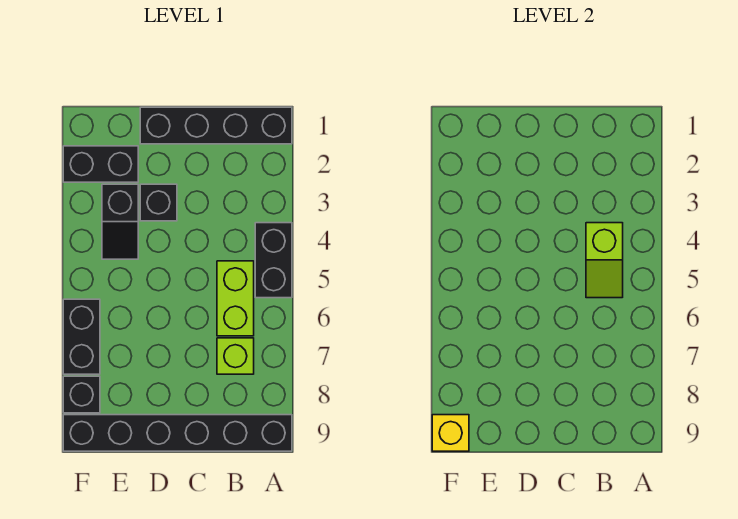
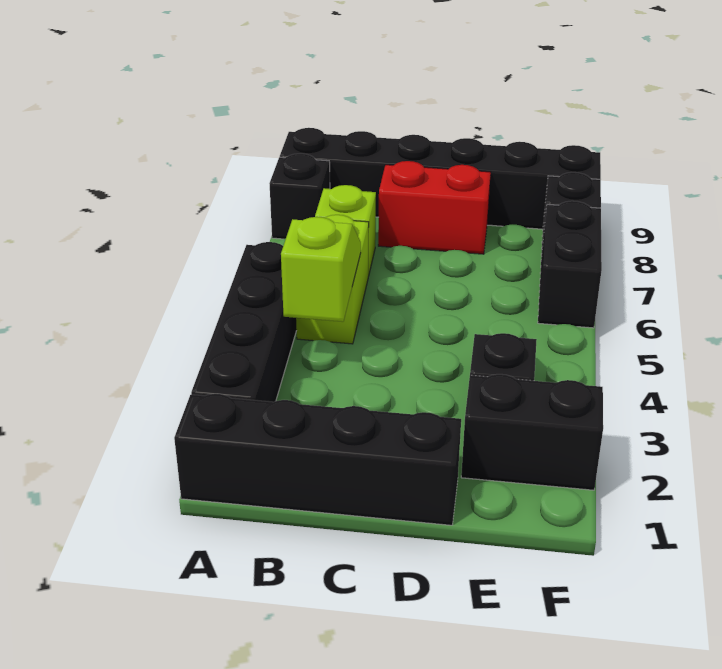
black brick A4:A5 level 1 -> black brick A2:A5 level 1
none -> red brick C8:D8 level 1
black brick D3 level 1 -> black brick A8 level 1
yellow brick F9 level 2 -> none

